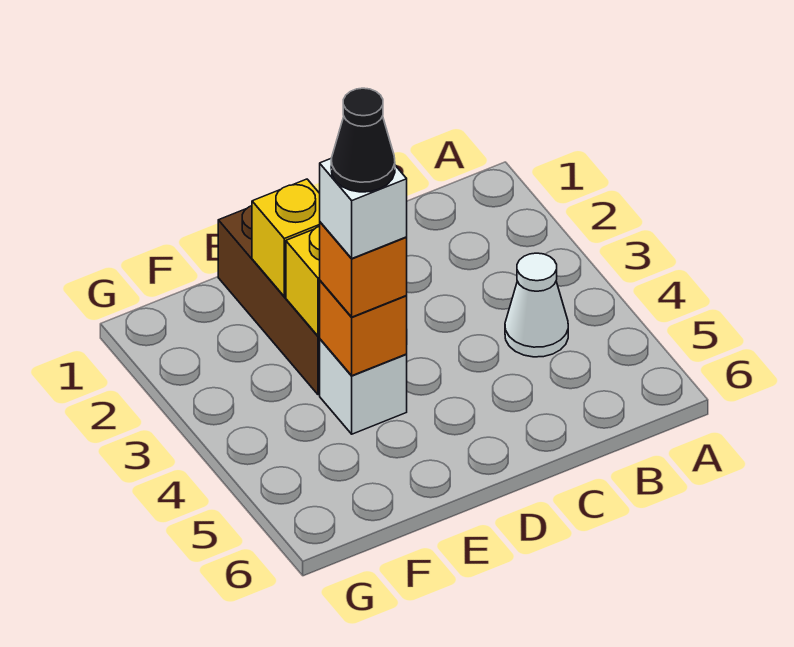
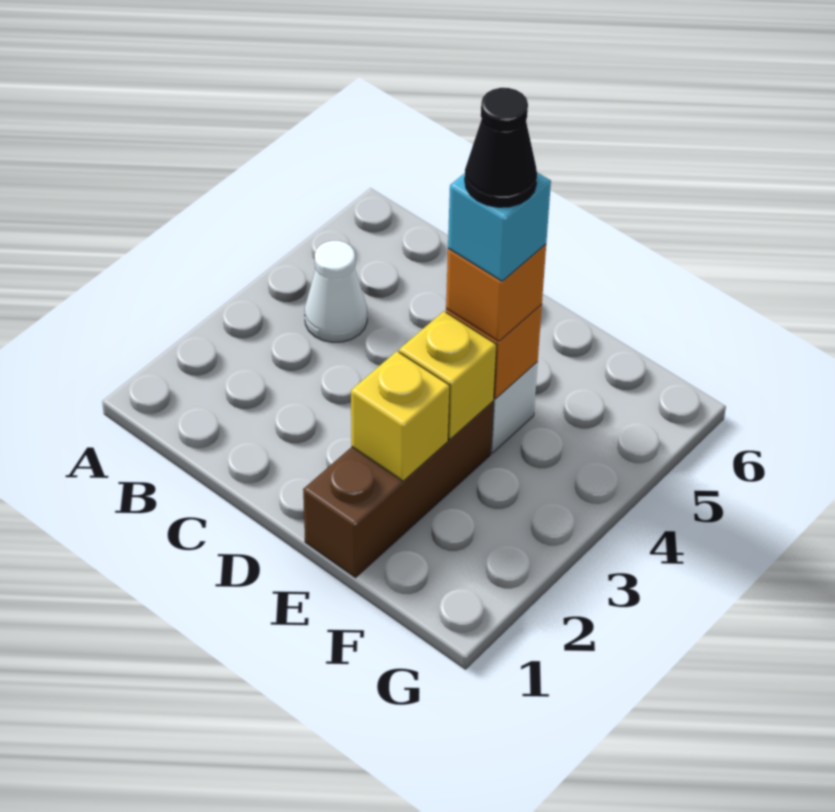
white brick E4 level 4 -> cyan brick E4 level 4

